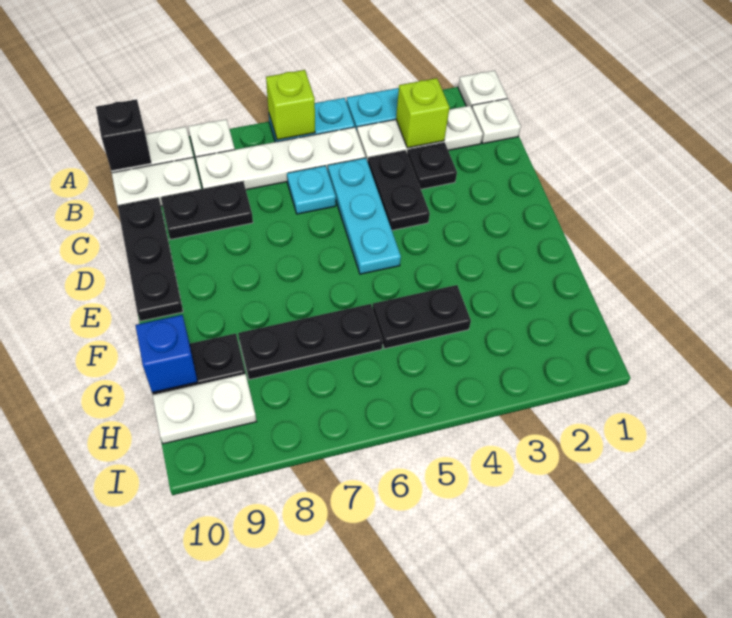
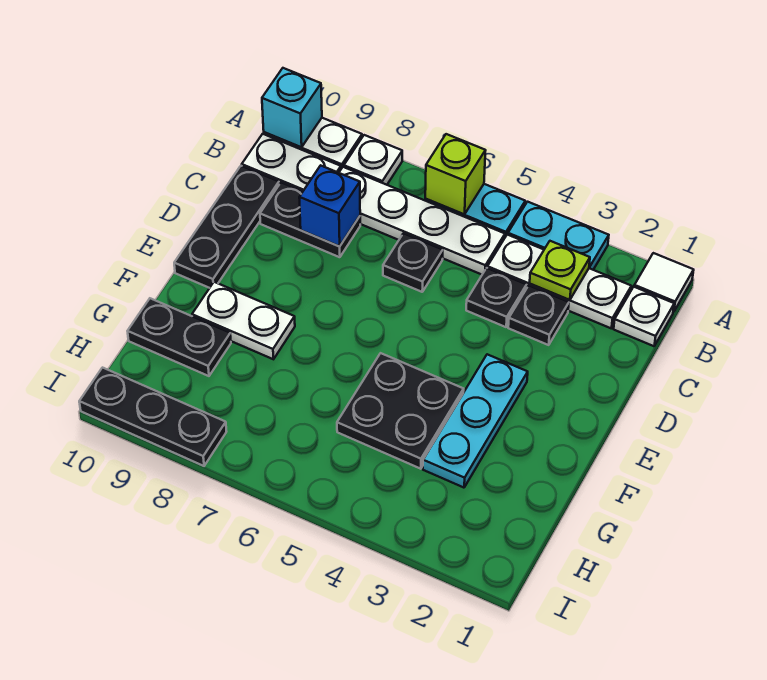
white plate A1 level 1 -> white tile A1 level 1
black brick A10 level 2 -> cyan brick A10 level 2
lime brick B3 level 2 -> lime plate B3 level 2
black plate C4:D4 level 1 -> black plate C4 level 1
cyan plate C5:E5 level 1 -> cyan plate E3:G3 level 1
cyan plate C6 level 1 -> black plate C6 level 1
black plate G4:G5 level 1 -> black plate F4:G5 level 1
black plate G6:G8 level 1 -> black plate I8:I10 level 1
blue brick G10 level 2 -> blue brick C8 level 2
white plate H9:H10 level 1 -> white plate F8:F9 level 1

